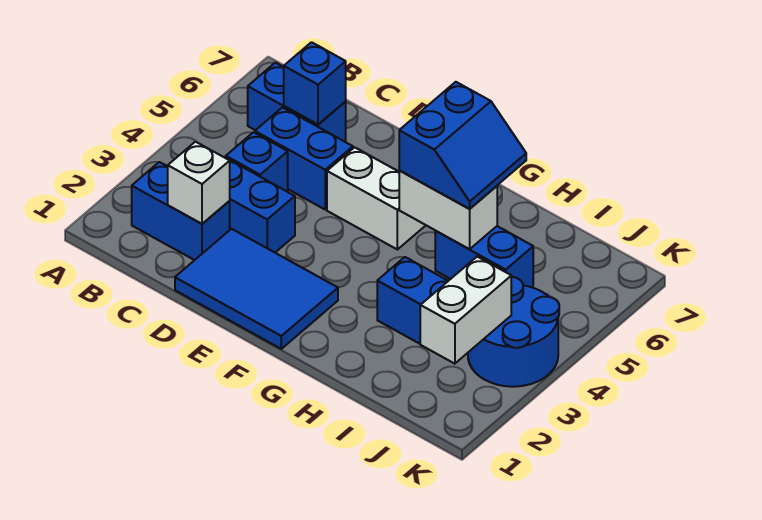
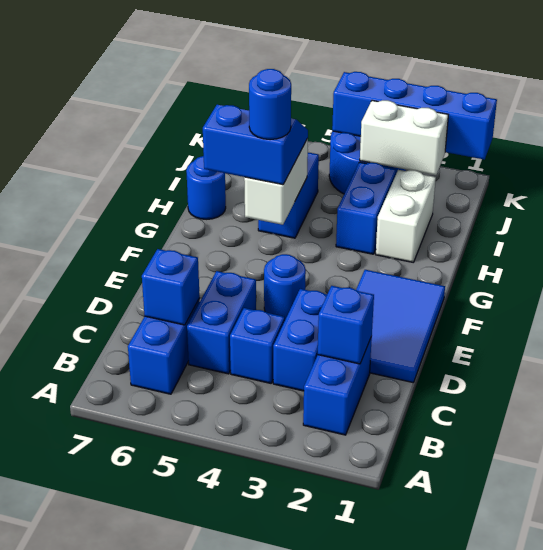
white brick C2 level 2 -> blue brick C2 level 2
none -> blue round brick E4 level 1
white brick E5:F5 level 1 -> white brick H2:I2 level 1
none -> blue round brick G5 level 4
none -> blue round brick H7 level 1
none -> blue brick K1:K4 level 2

